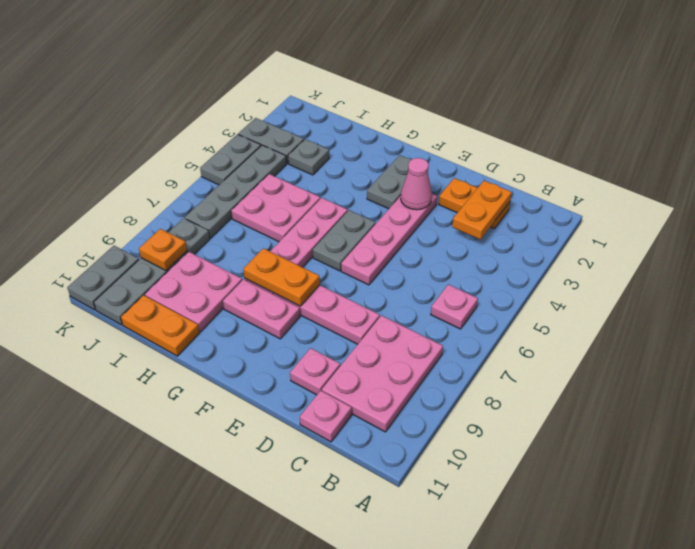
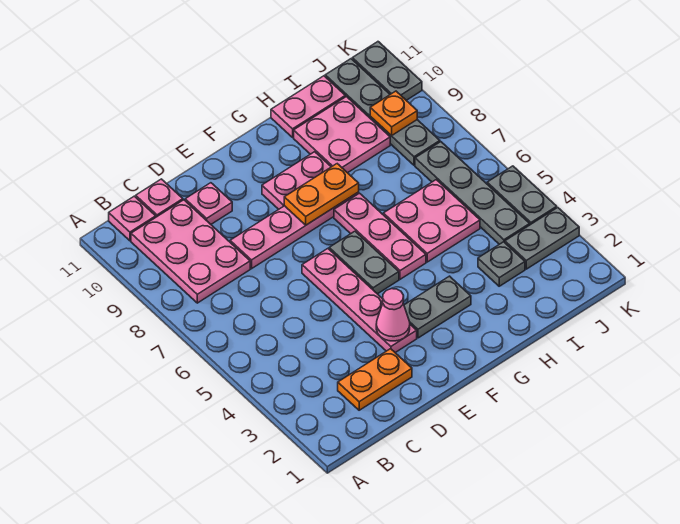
pink plate B6 level 1 -> pink plate B11 level 1
orange plate C2:C3 level 2 -> none
grey plate F2:F3 level 1 -> grey plate F3:G3 level 1
orange plate H11:I11 level 1 -> pink plate H11:I11 level 1

